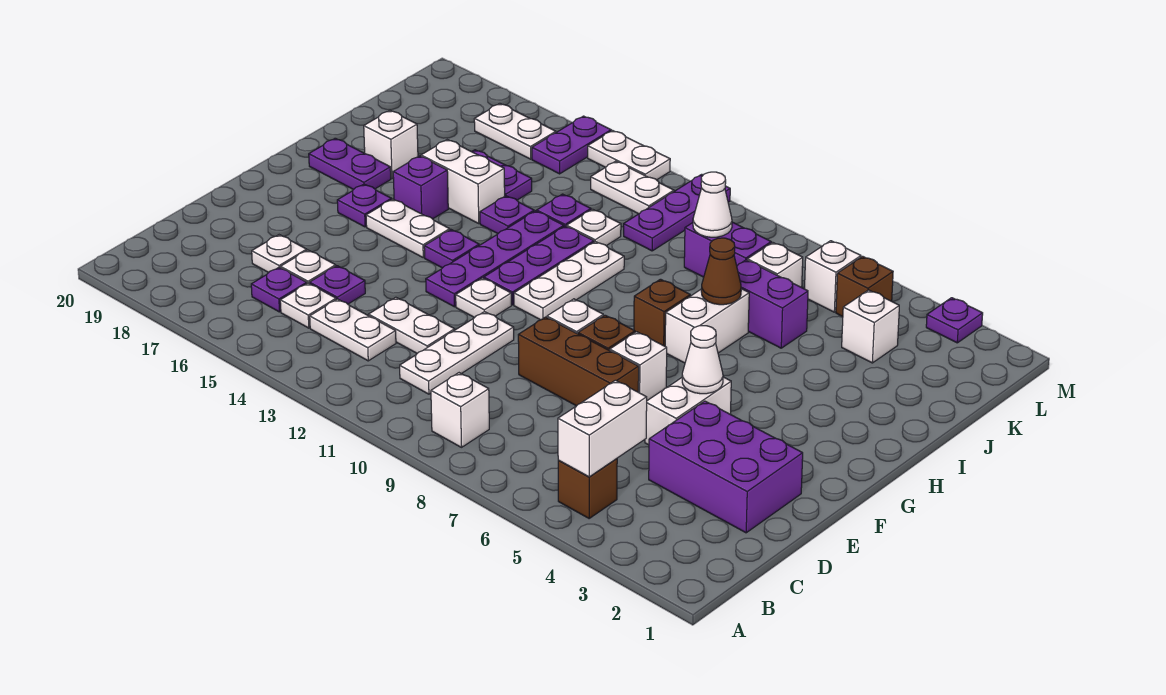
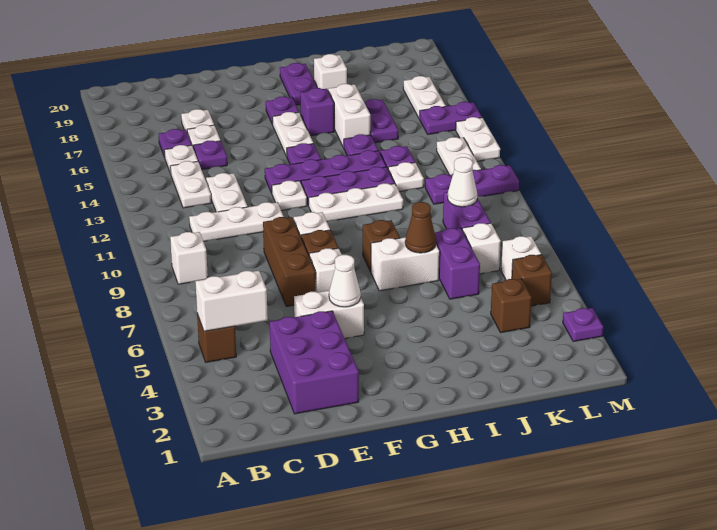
white brick K4 level 1 -> brown brick K4 level 1

